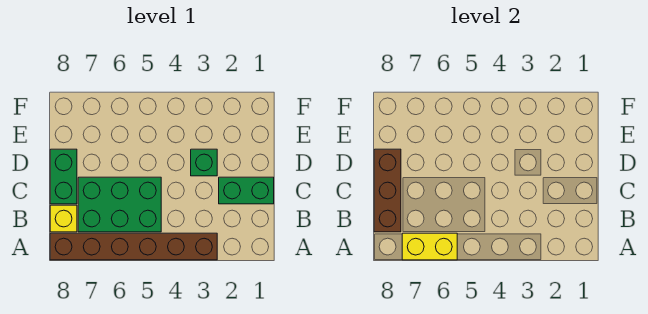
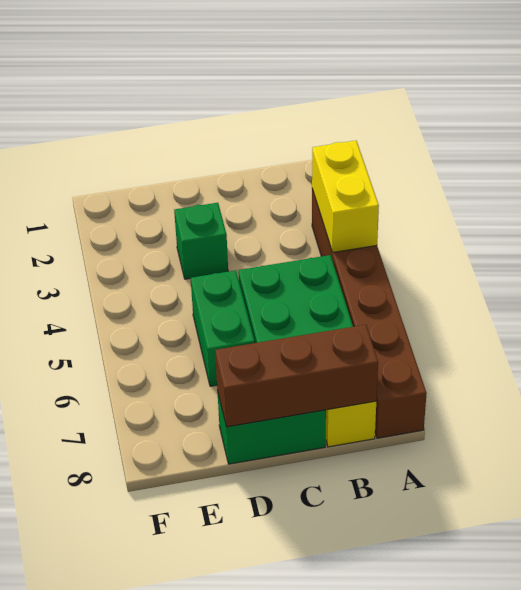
yellow brick A6:A7 level 2 -> yellow brick A3:A4 level 2
green brick C1:C2 level 1 -> green brick D5:D6 level 1

